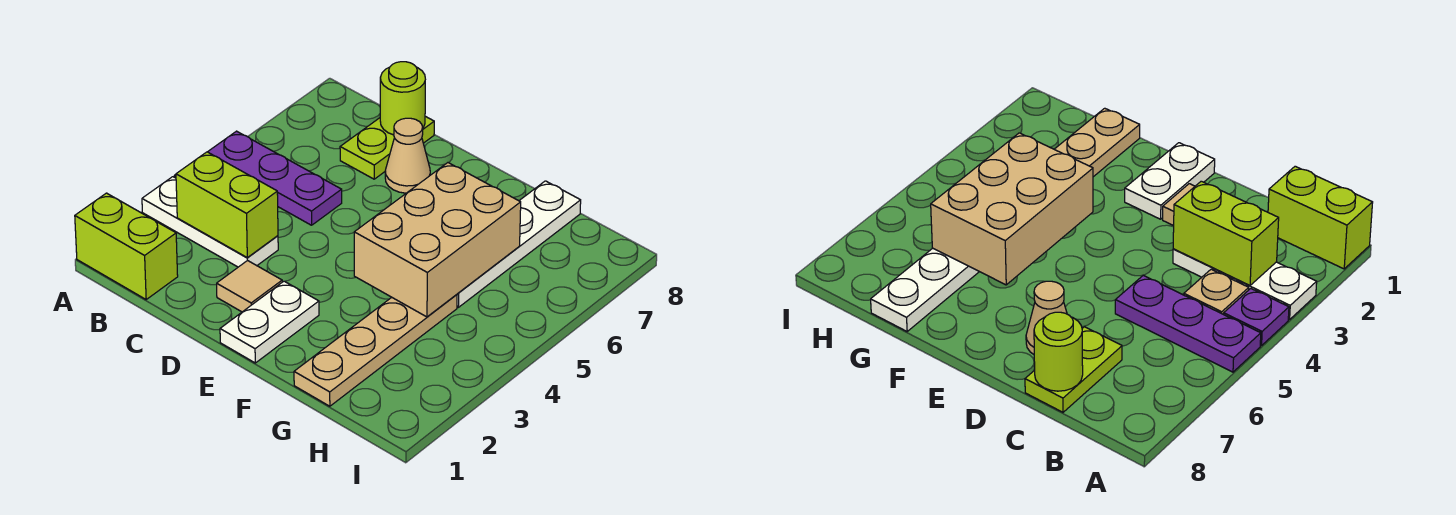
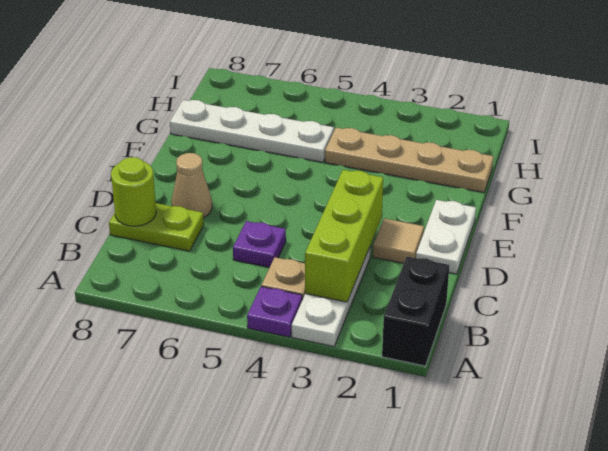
lime brick A1:B1 level 1 -> black brick A1:B1 level 1
purple plate A5:C5 level 1 -> purple plate C5 level 1
lime brick B3:C3 level 2 -> lime brick B3:D3 level 2
white plate E1:E2 level 1 -> white plate D1:E1 level 1
tan brick F4:G6 level 2 -> none

